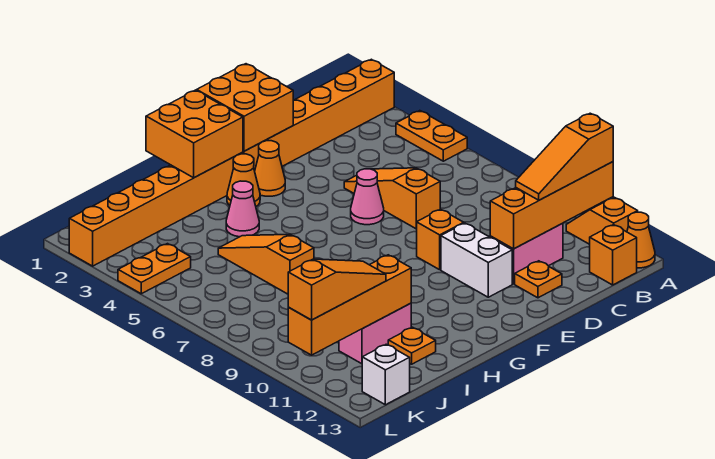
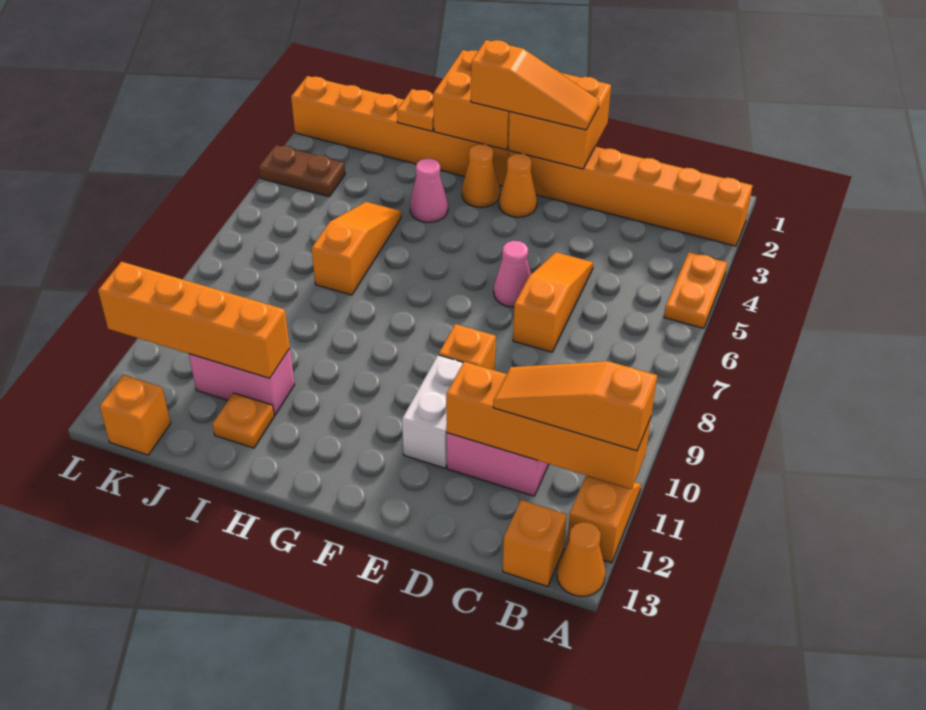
orange plate D12 level 1 -> orange plate I2 level 2
orange slope J11:L11 level 3 top L -> orange slope E2:G2 level 3 top G
orange plate K4:L4 level 1 -> brown plate K4:L4 level 1
white brick K13 level 1 -> orange brick K13 level 1

